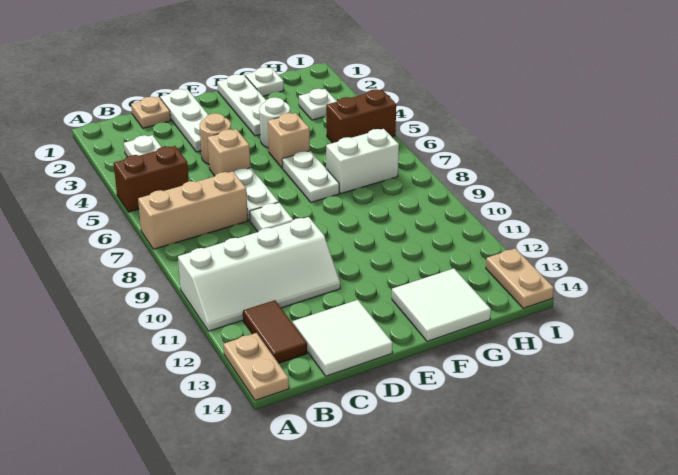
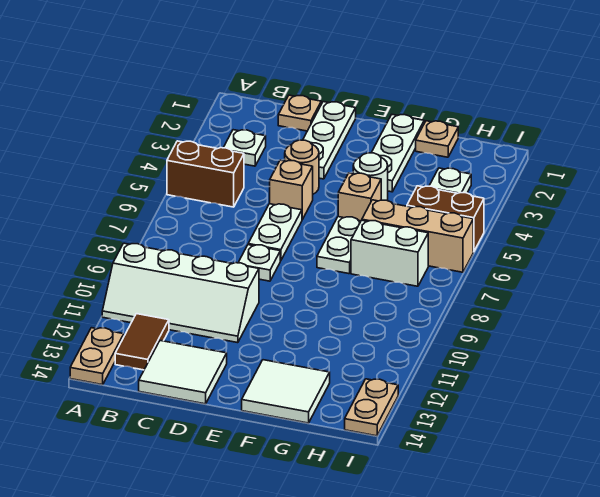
tan brick A7:C7 level 1 -> tan brick G6:I6 level 1
white plate G1 level 1 -> tan plate G1 level 1

